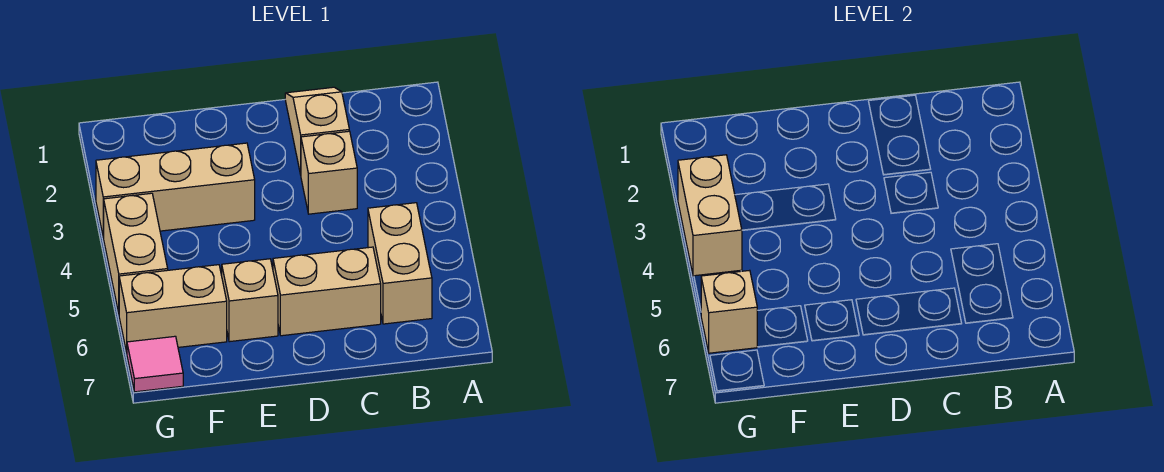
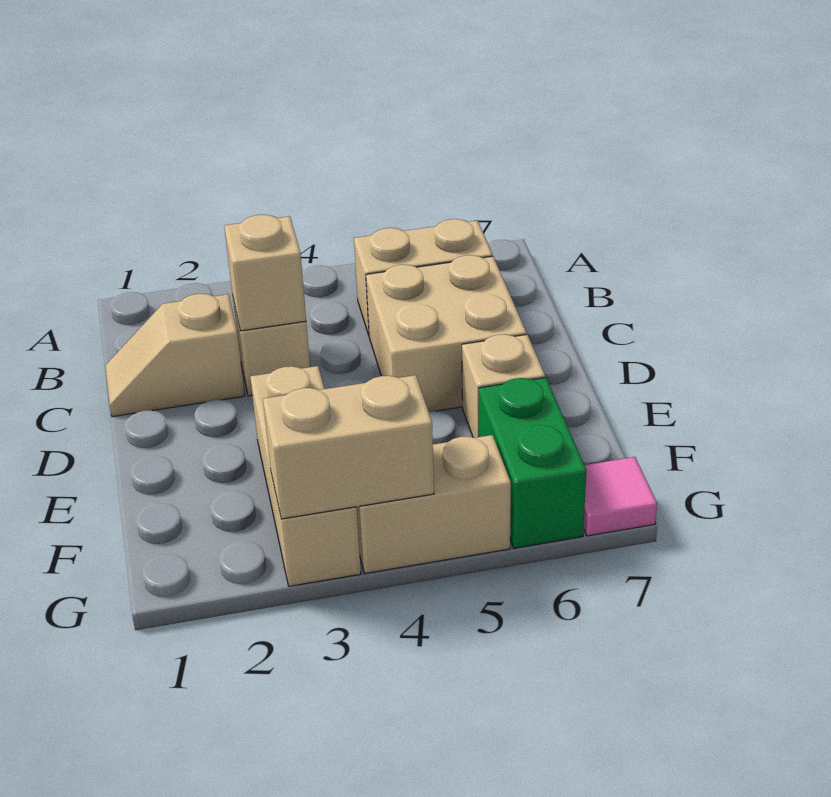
tan brick C6:D6 level 1 -> tan brick C5:D6 level 1
tan brick F6:G6 level 1 -> green brick F6:G6 level 1
tan brick G6 level 2 -> tan brick C3 level 2

